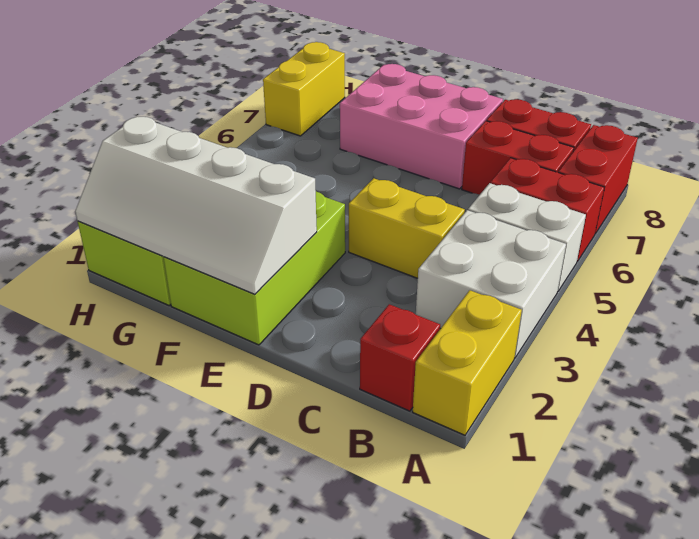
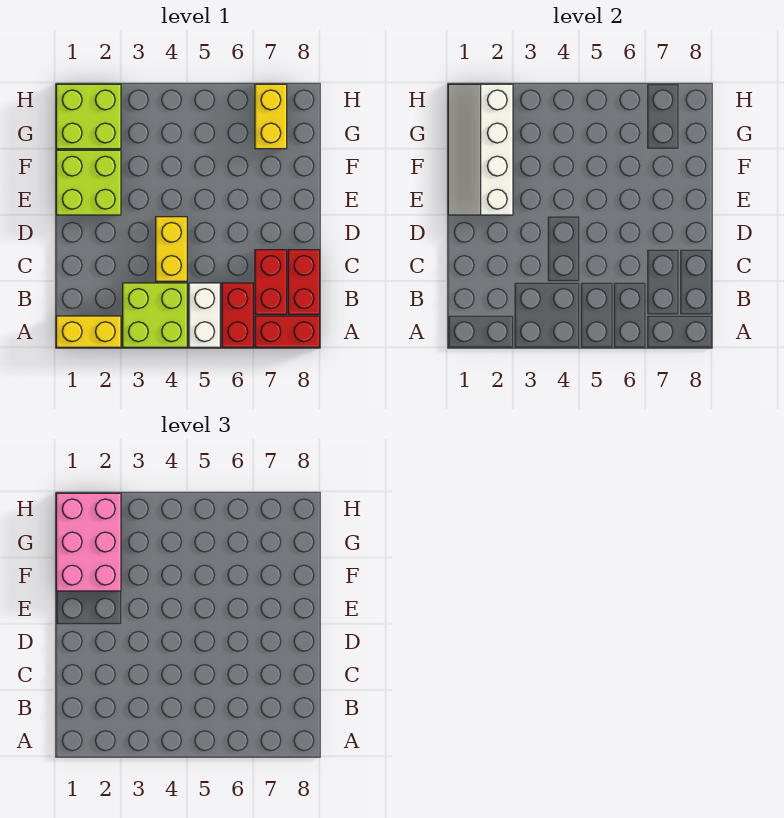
white brick A3:B4 level 1 -> lime brick A3:B4 level 1
red brick B1 level 1 -> none
pink brick D7:F8 level 1 -> pink brick F1:H2 level 3
lime brick E1:F3 level 1 -> lime brick E1:F2 level 1
yellow brick H7:H8 level 1 -> yellow brick G7:H7 level 1

